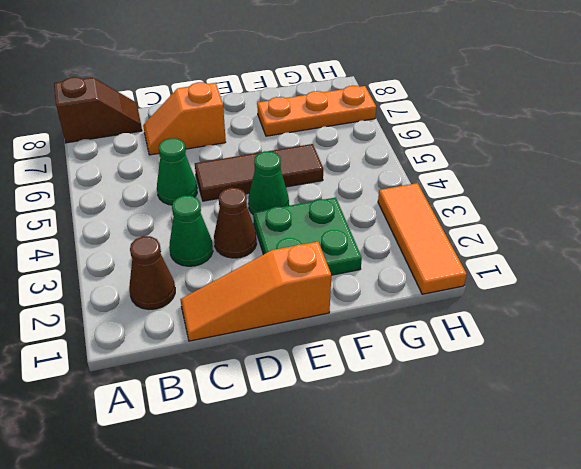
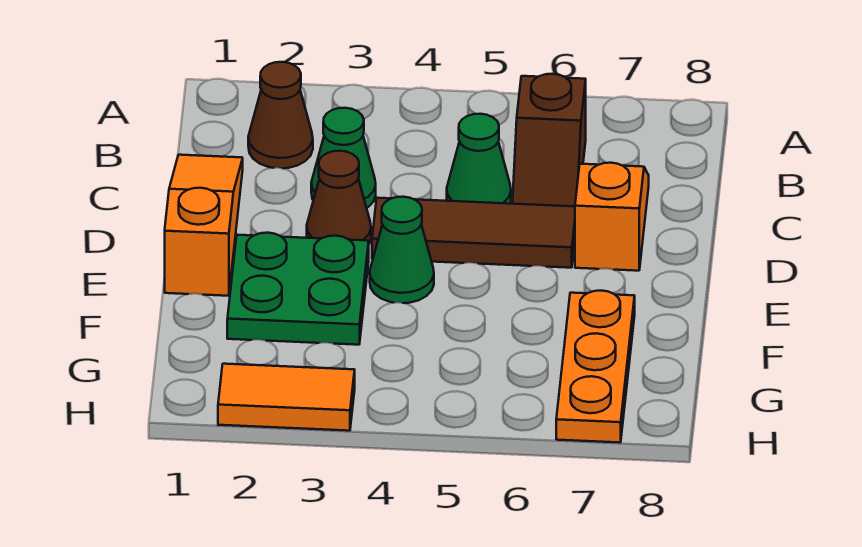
brown slope A8:B8 level 1 top A -> brown slope B6:C6 level 1 top B
brown tile D5:F5 level 1 -> brown tile D4:D6 level 1
orange tile H1:H3 level 1 -> orange tile H2:H3 level 1

